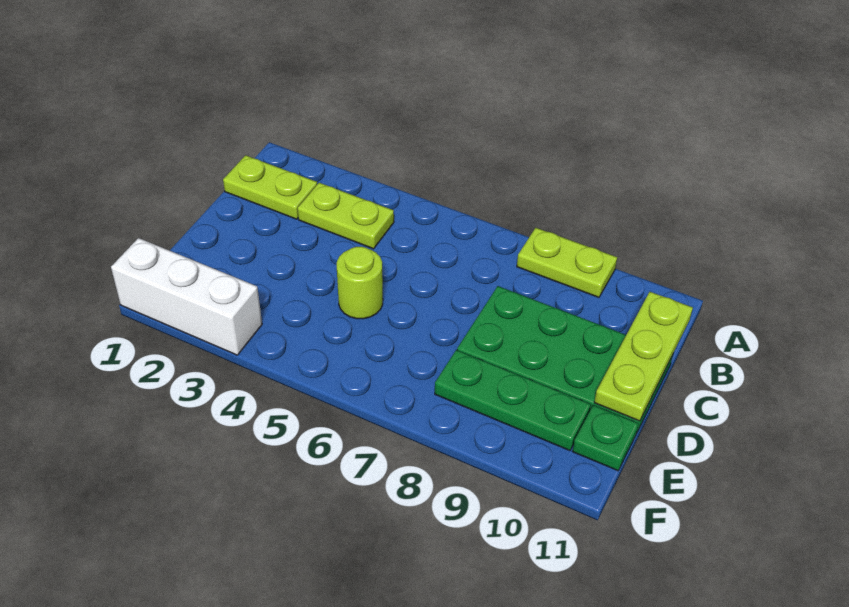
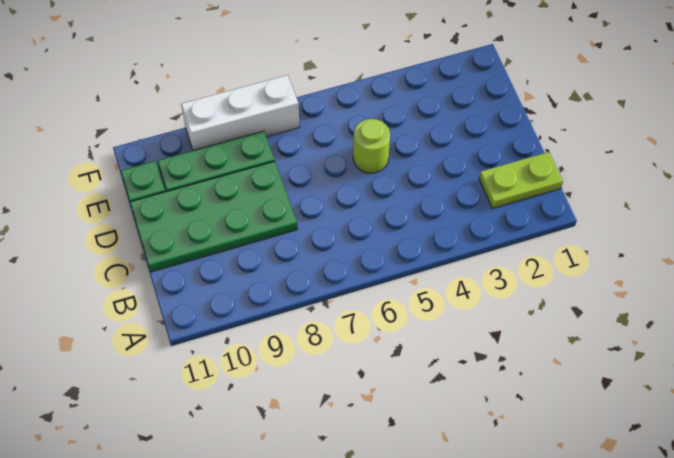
lime plate A8:A9 level 1 -> none
lime plate B3:B4 level 1 -> none
lime plate B11:D11 level 2 -> none
white brick F1:F3 level 1 -> white brick F7:F9 level 1

